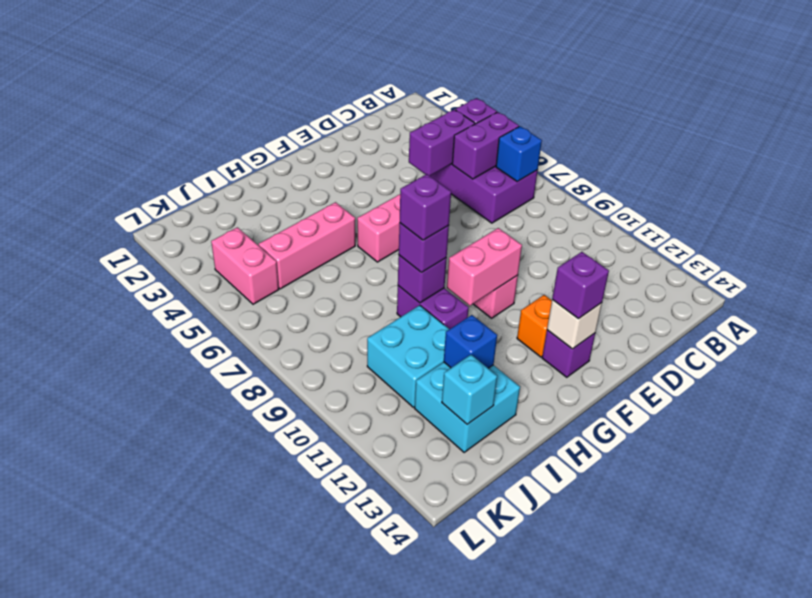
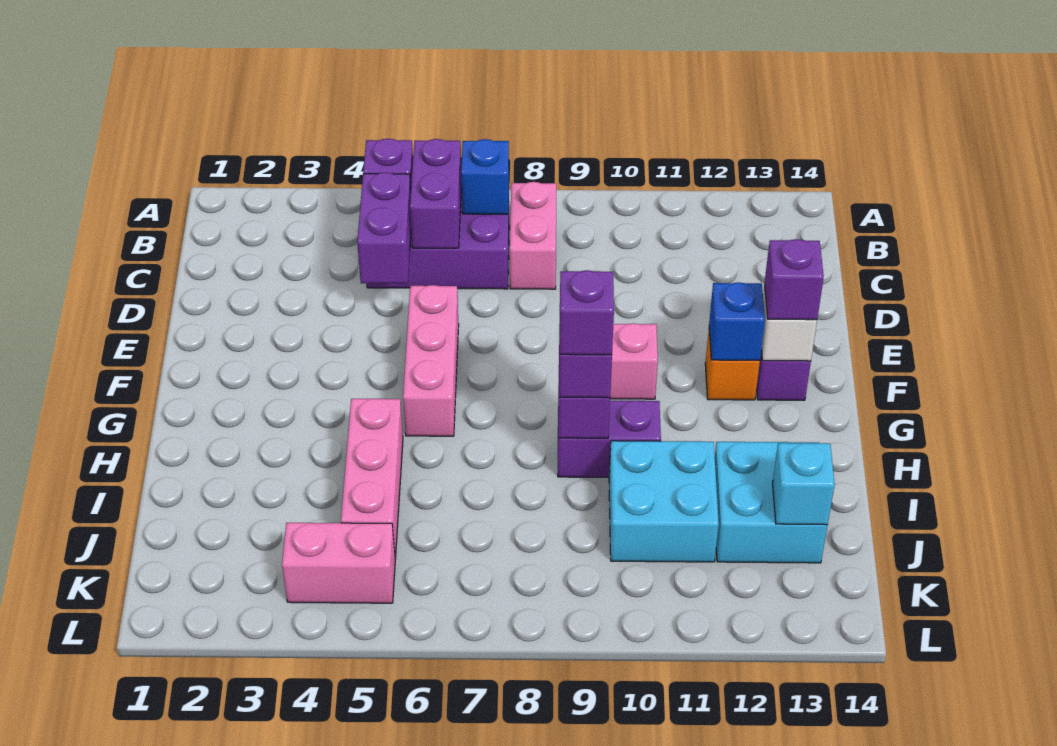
pink brick F10:G10 level 2 -> pink brick B8:C8 level 1
blue brick I12 level 2 -> blue brick F12 level 2

